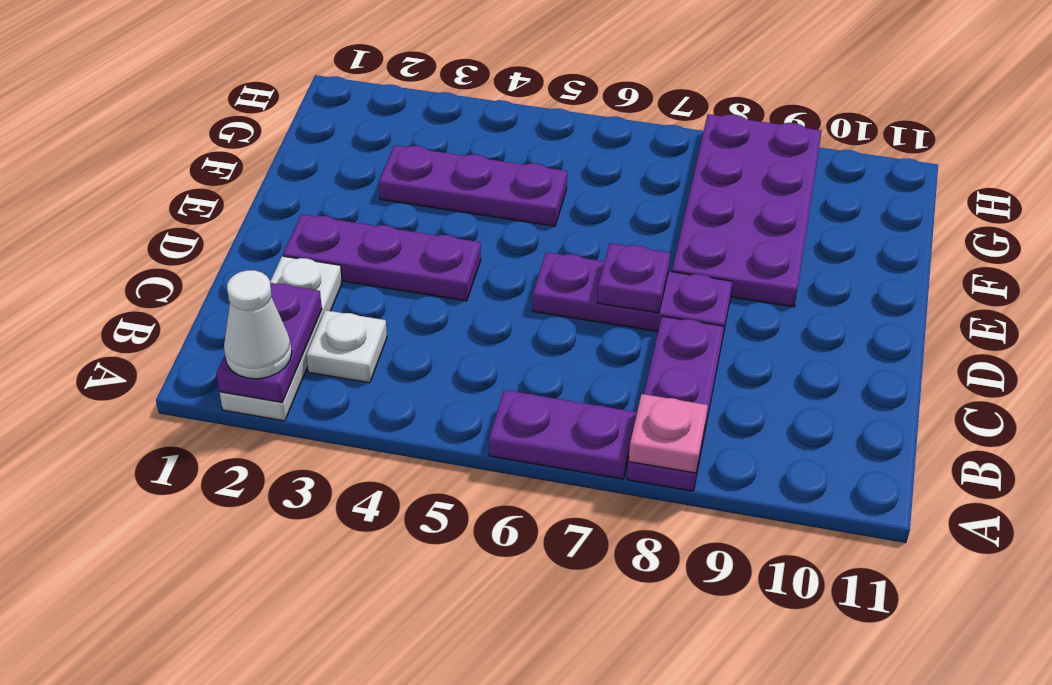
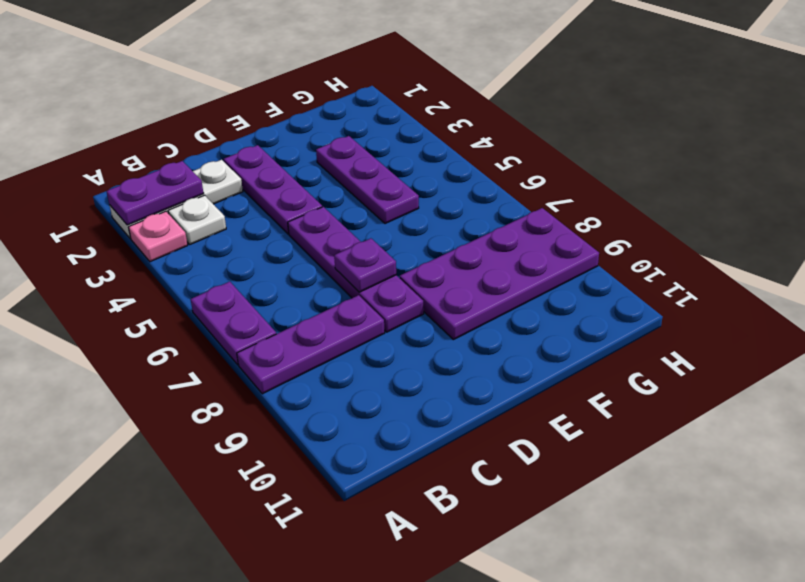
white cone A2 level 3 -> none
pink plate A8 level 2 -> pink plate A3 level 1
purple plate D6:D8 level 1 -> purple plate D5:D8 level 1

